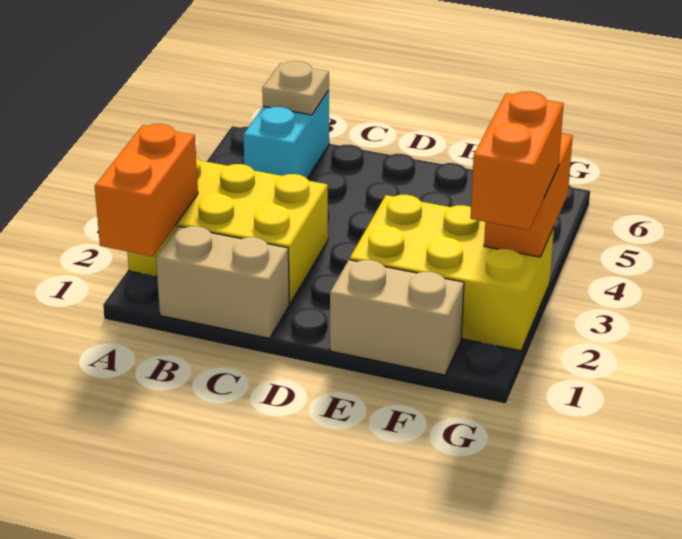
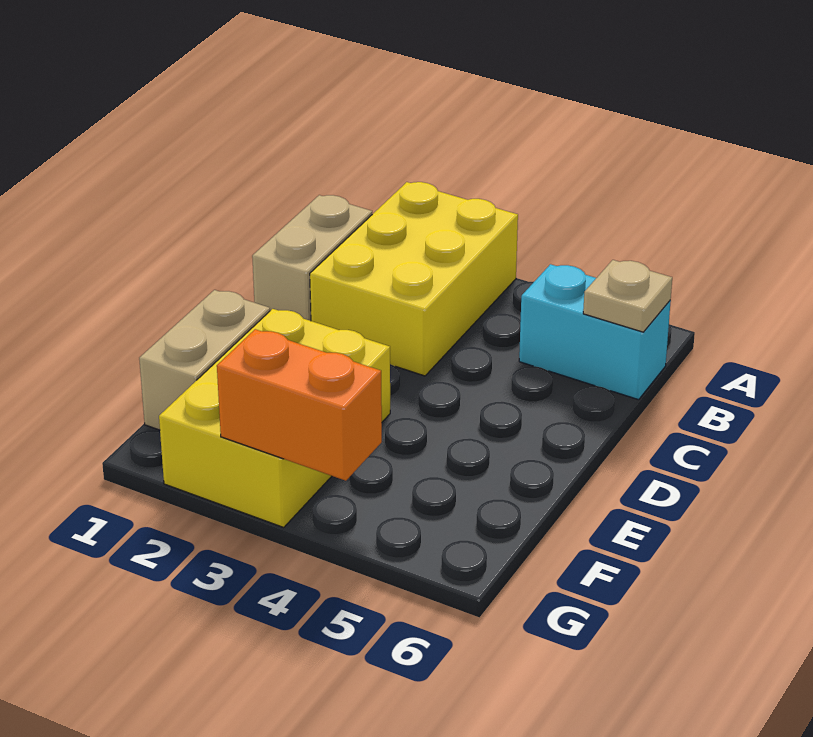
orange brick A1:A2 level 2 -> none
orange brick G2:G3 level 3 -> none

